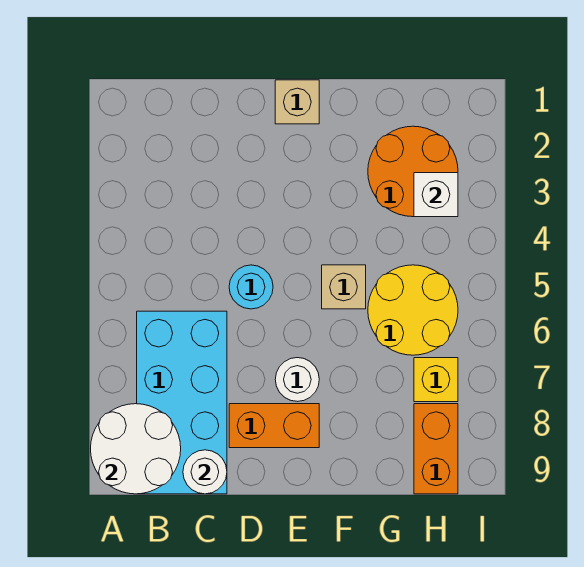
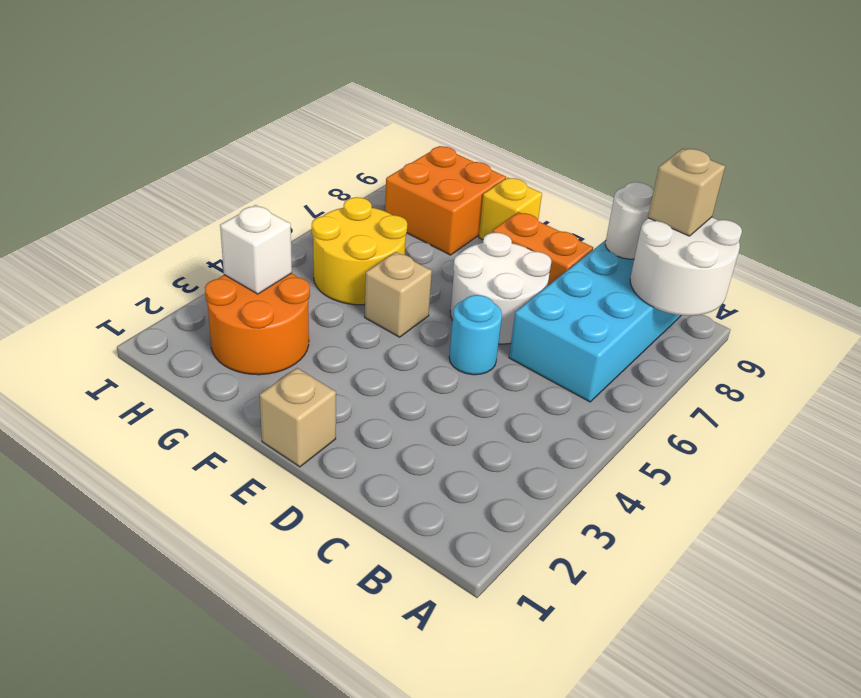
none -> tan brick B9 level 3
white round brick E7 level 1 -> white round brick D6:E7 level 1
yellow brick H7 level 1 -> yellow brick F9 level 1
orange brick H8:H9 level 1 -> orange brick G8:H9 level 1

